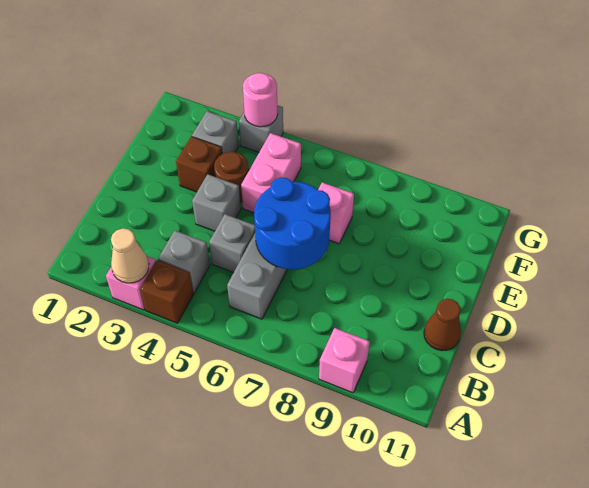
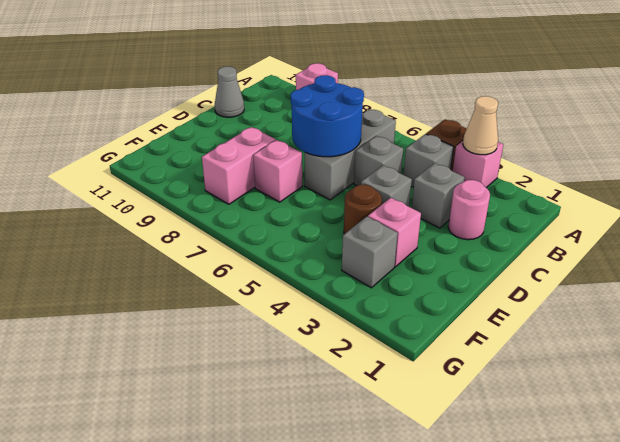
brown cone C11 level 1 -> grey cone C11 level 1
brown brick E3 level 1 -> pink brick E3 level 1
pink brick E5:F5 level 1 -> pink brick E8:F8 level 1
grey brick G4 level 1 -> grey brick C3 level 1
pink round brick G4 level 2 -> pink round brick C2 level 1

